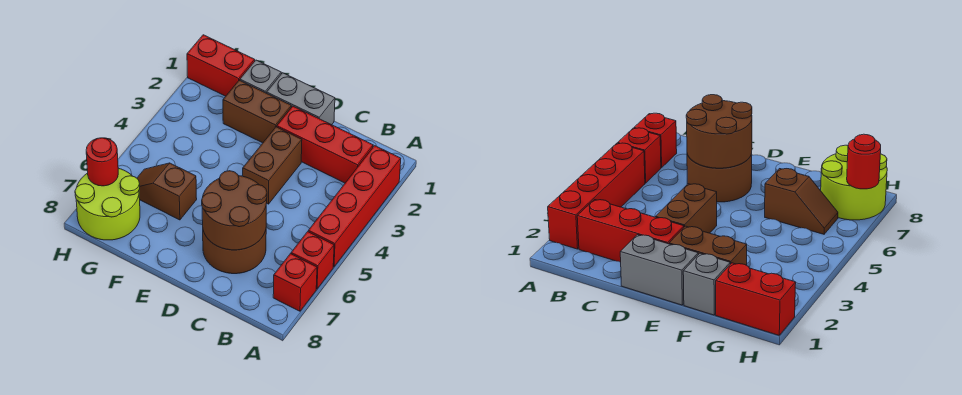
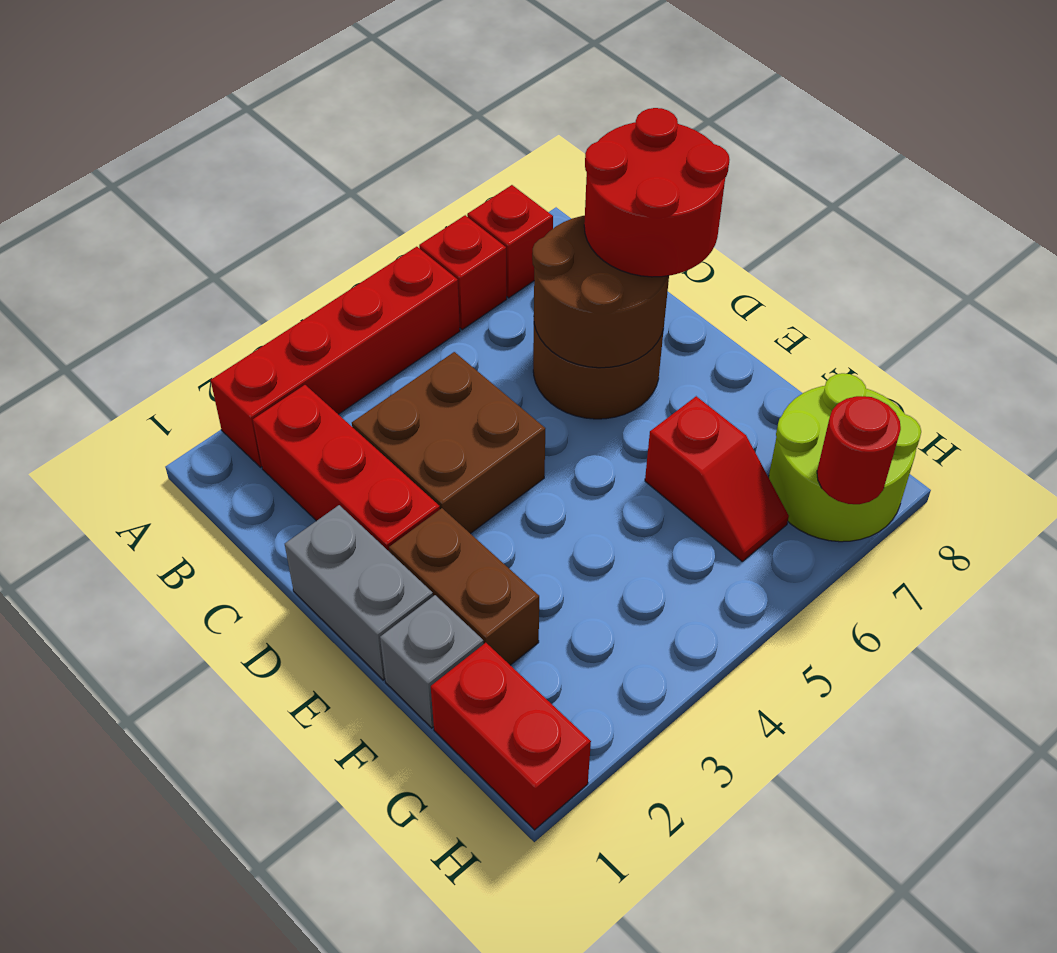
none -> red round brick C7:D8 level 3
brown brick D3:D4 level 1 -> brown brick C3:D4 level 1
brown slope F6:G6 level 1 top F -> red slope F6:G6 level 1 top F

